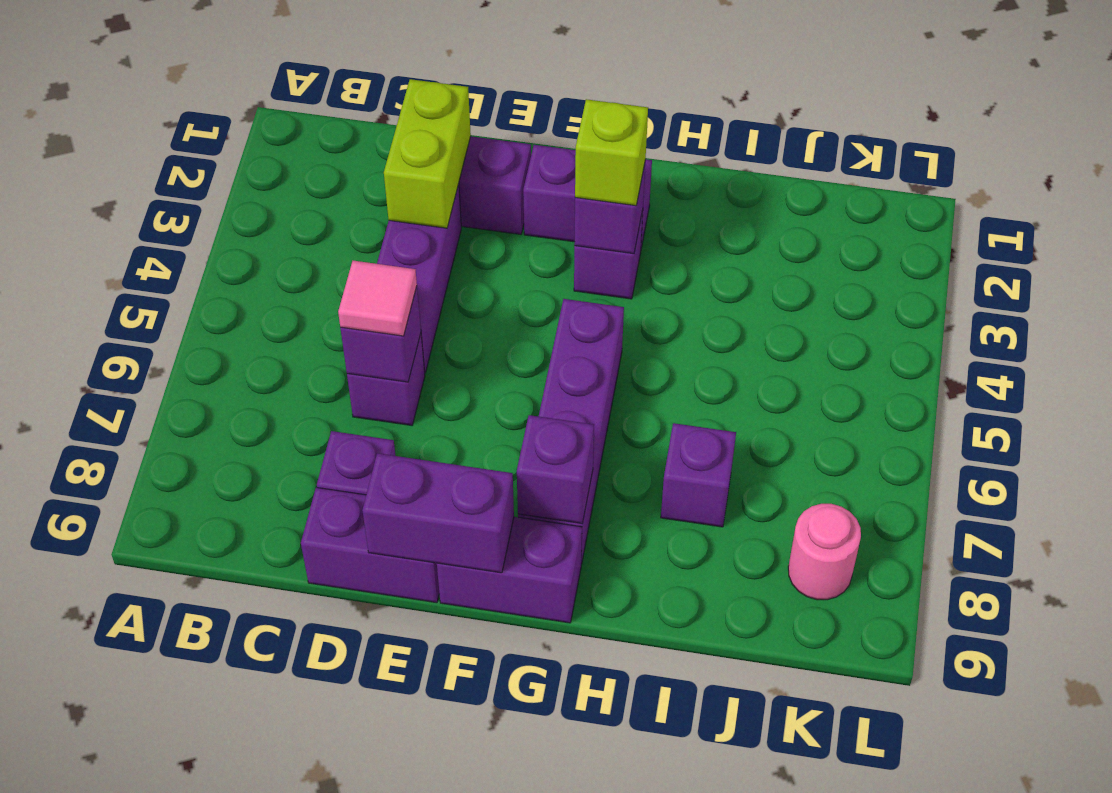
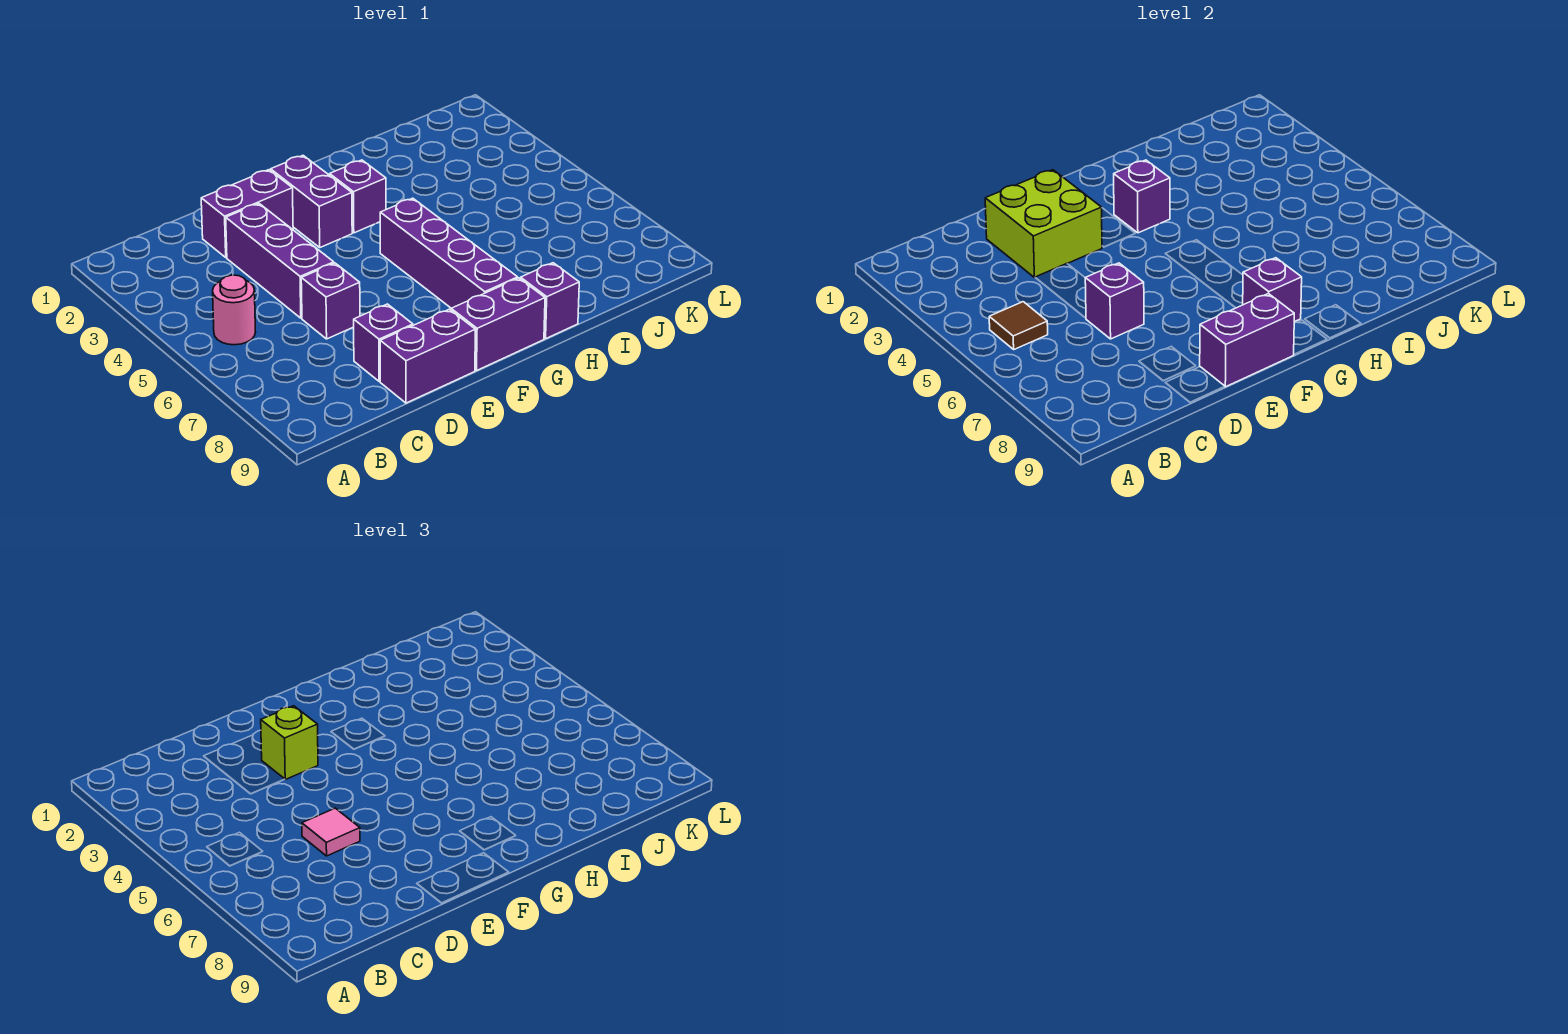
none -> brown tile B5 level 2
lime brick D2:D3 level 2 -> lime brick D2:E3 level 2
purple brick F2:G2 level 1 -> purple brick F2:F3 level 1
lime brick G3 level 3 -> lime brick E3 level 3
purple brick I7 level 1 -> purple brick H9 level 1
pink round brick K8 level 1 -> pink round brick B5 level 1

